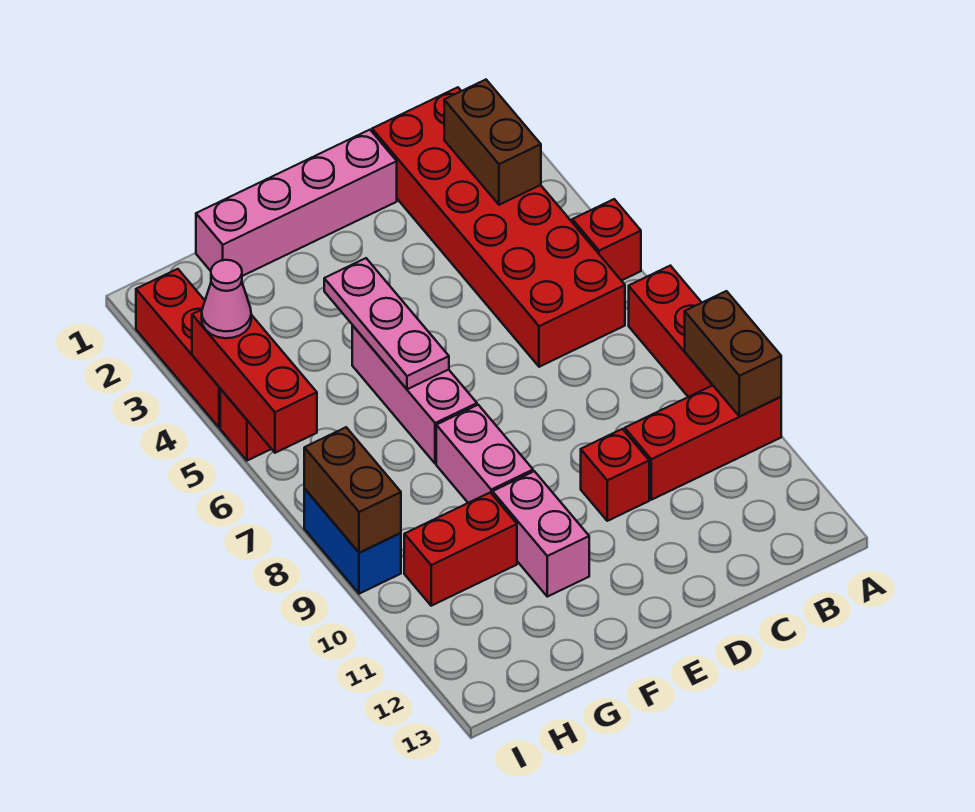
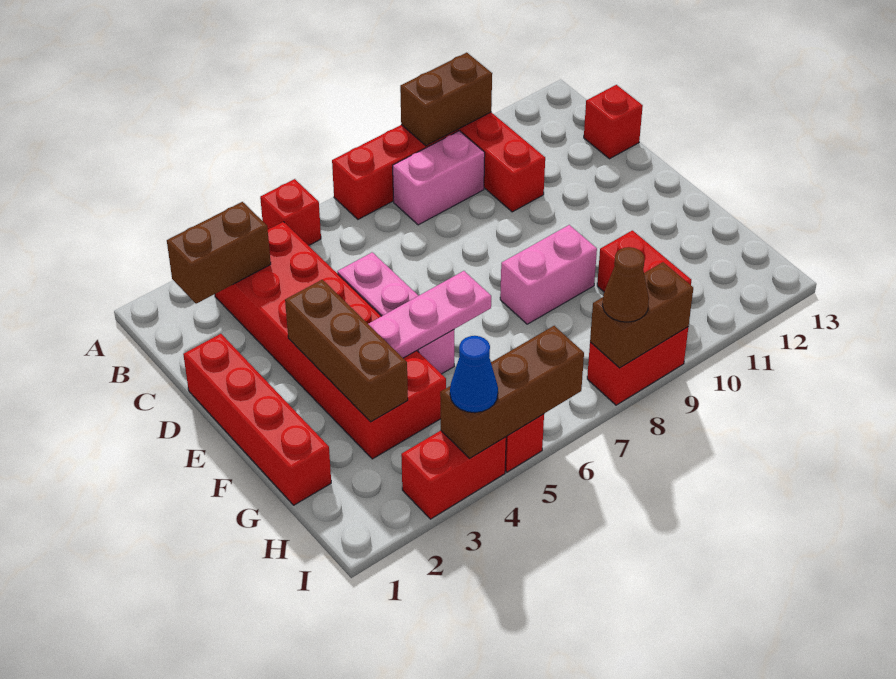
red brick B1:C6 level 1 -> red brick B3:G4 level 1
pink brick D1:G1 level 1 -> red brick D1:G1 level 1
red brick D10 level 1 -> red brick C13 level 1
none -> brown brick E3:G3 level 2
pink brick F5:F7 level 1 -> pink brick D5:F5 level 1
pink brick F10:F11 level 1 -> pink brick B8:B9 level 1
red brick I2:I4 level 1 -> red brick I3:I4 level 1
red brick I4:I6 level 2 -> brown brick I4:I6 level 2
pink cone I4 level 3 -> blue cone I4 level 3
blue brick I8:I9 level 1 -> red brick I8:I9 level 1
none -> brown cone I8 level 3

